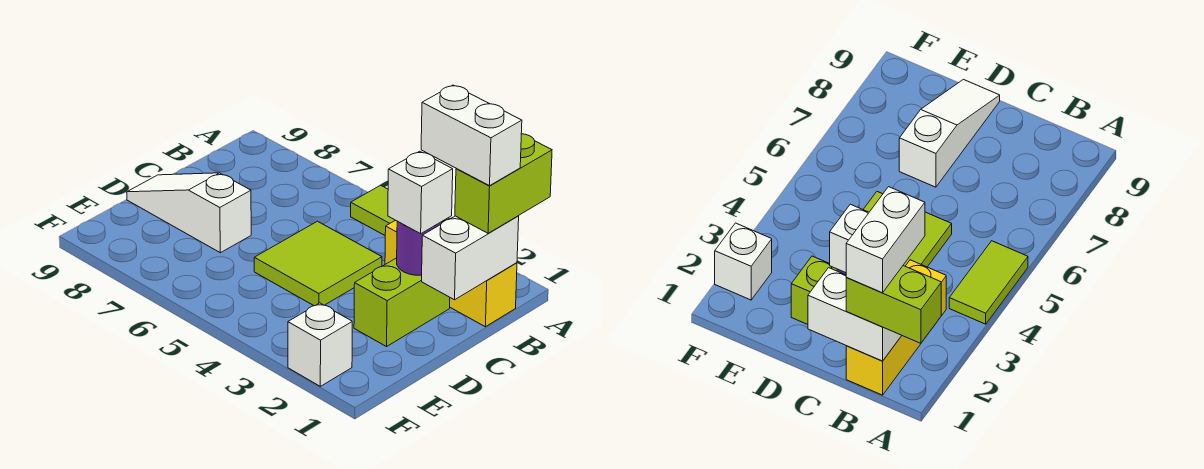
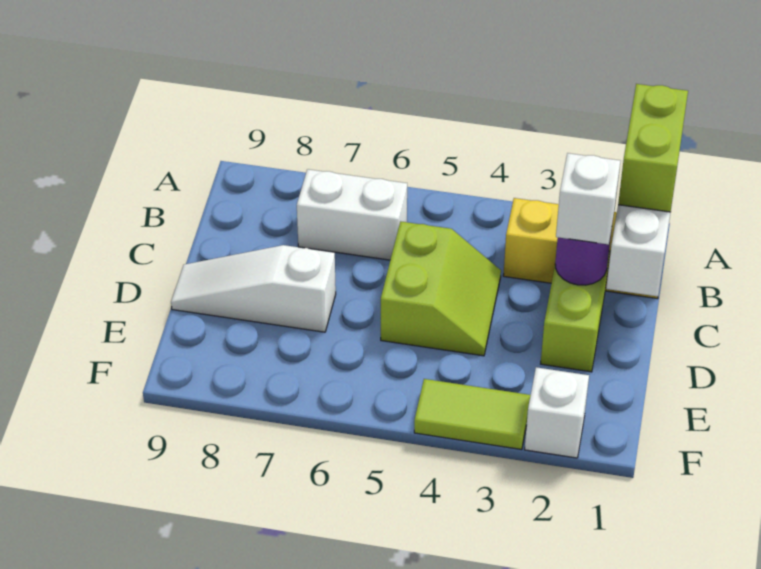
lime tile A4:A5 level 1 -> lime tile F3:F4 level 1
white brick B1:B2 level 4 -> white brick B6:B7 level 1
lime tile C4:D5 level 1 -> lime slope C4:D5 level 1 top 5

